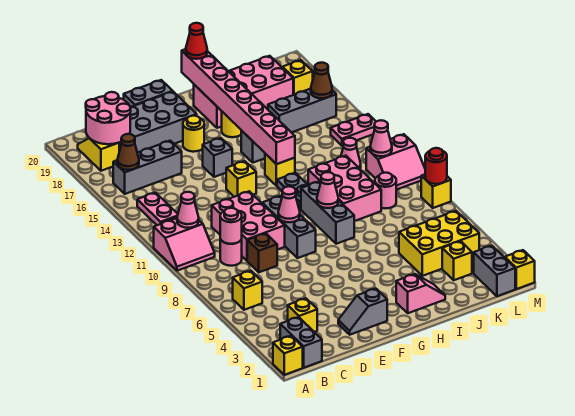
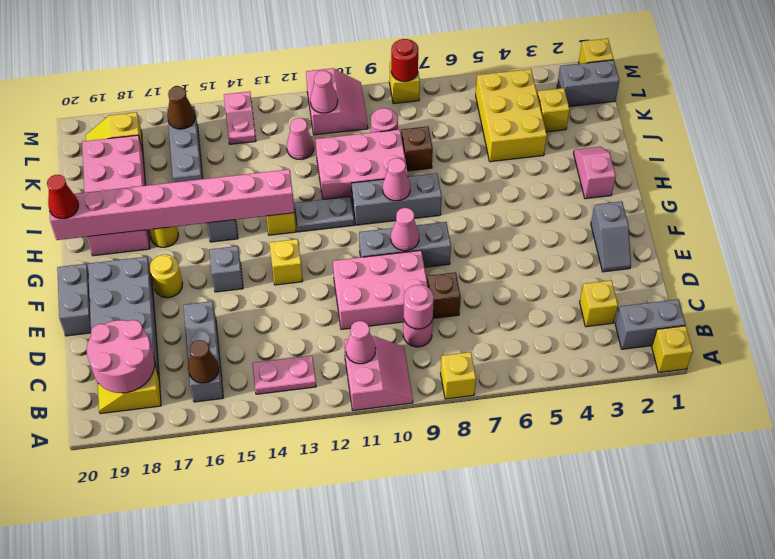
yellow brick B6 level 1 -> yellow brick A8 level 1
none -> brown brick J8 level 1

